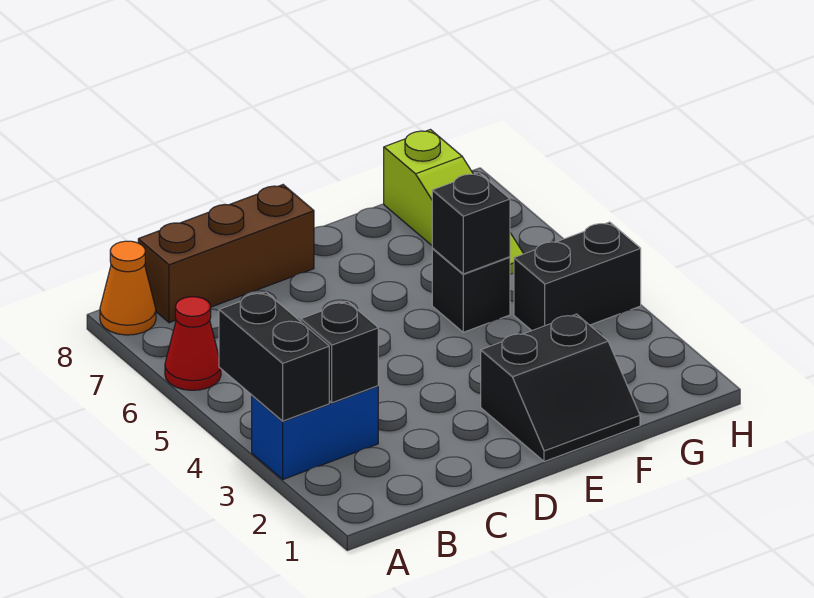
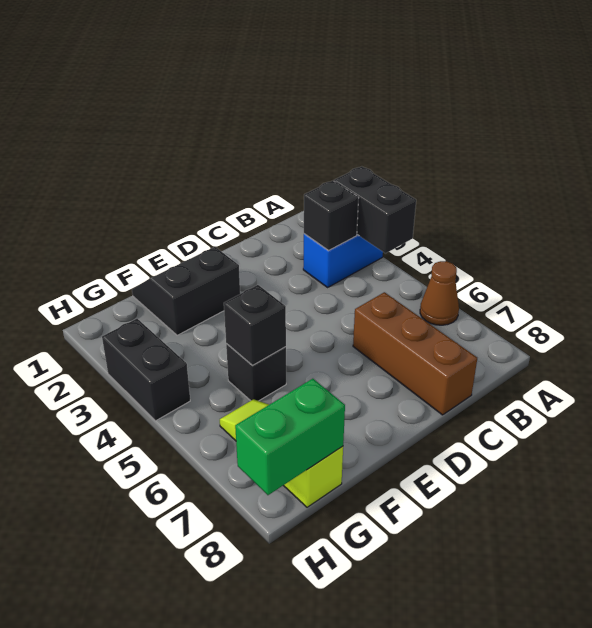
red cone A6 level 1 -> brown cone A6 level 1
orange cone A8 level 1 -> none
brown brick B8:D8 level 1 -> brown brick C6:C8 level 1
black brick G4:H4 level 1 -> black brick H3:H4 level 1
none -> green brick G8:H8 level 2

